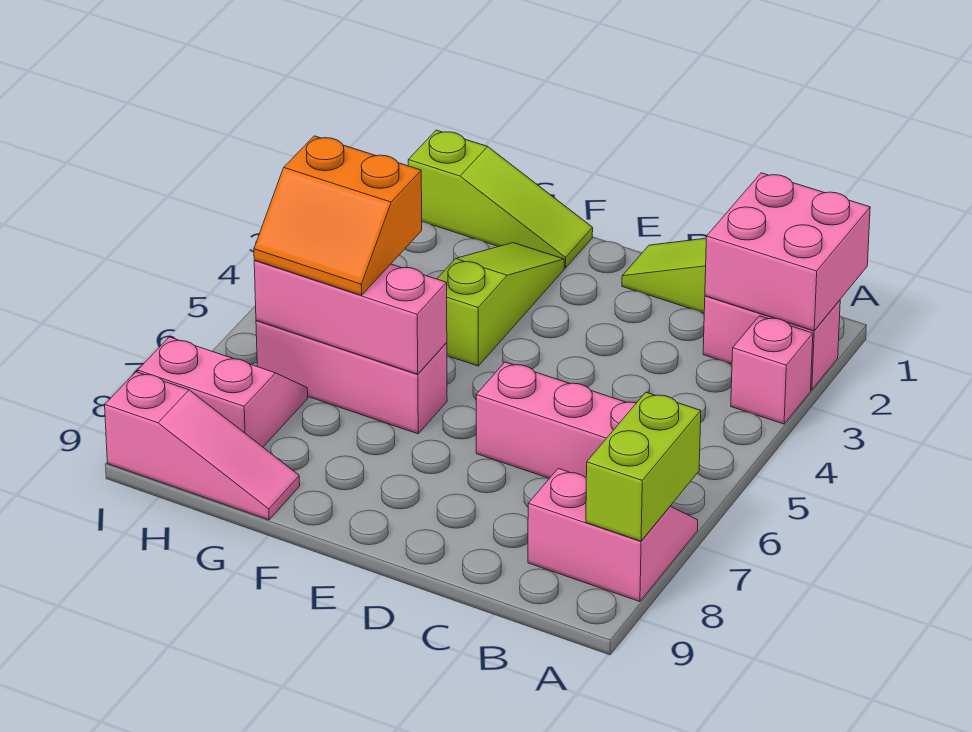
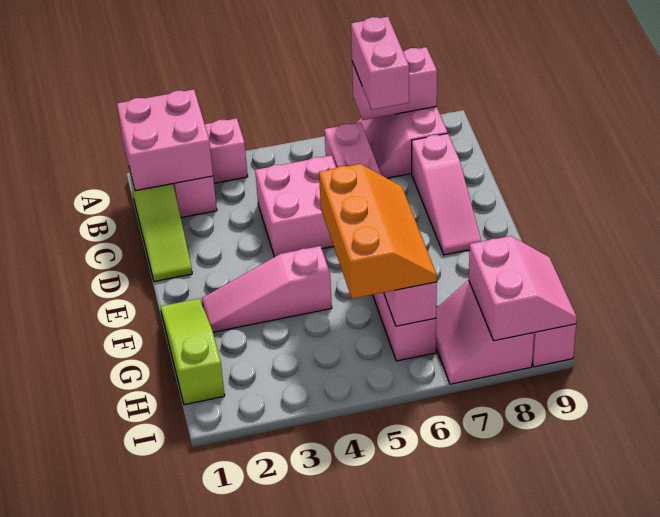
lime brick A7:A8 level 2 -> pink brick A7:A8 level 2
none -> pink brick A7:B7 level 3
none -> pink brick C4:D5 level 1
none -> pink slope C8:E8 level 1 top C
lime slope F2:F4 level 1 top 4 -> pink slope F2:F4 level 1 top 4
orange slope G5:H6 level 3 top 5 -> orange slope F5:H6 level 3 top 5
none -> pink slope H8:I9 level 2 top 8

